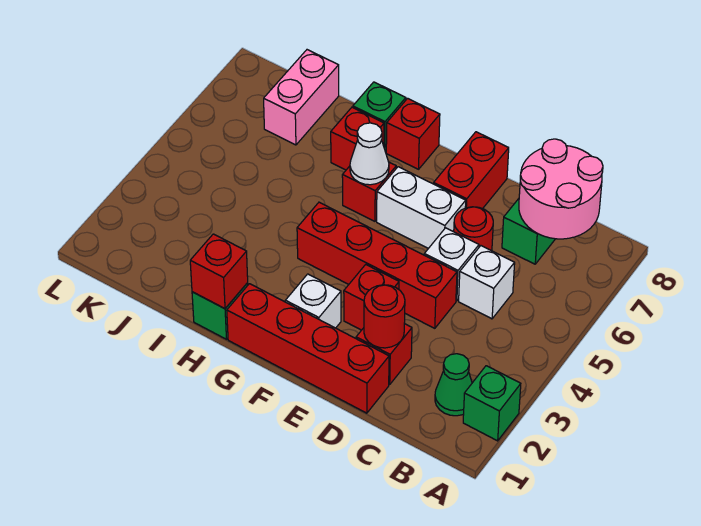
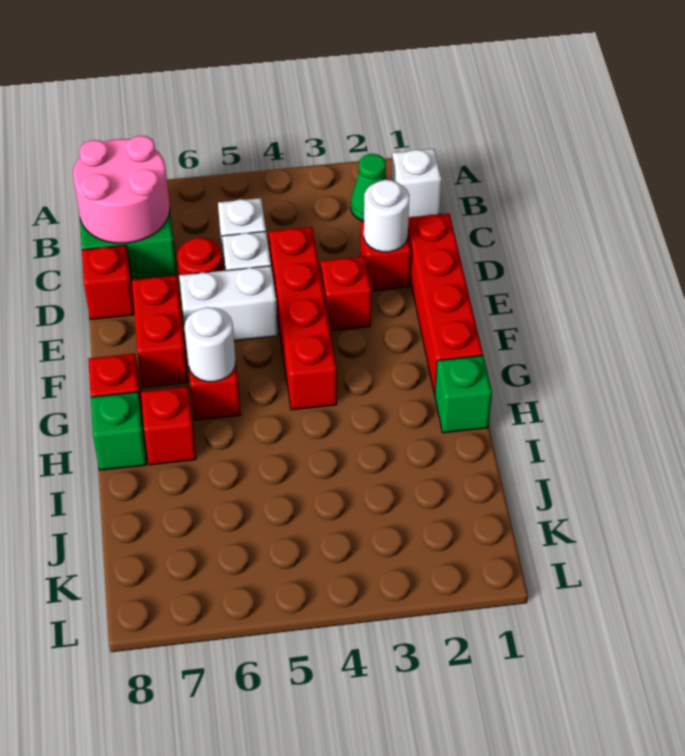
green brick A2 level 1 -> none
red round brick D2 level 2 -> white round brick D2 level 2
white brick E6:F6 level 1 -> white brick E5:E6 level 1
red brick E7:E8 level 1 -> red brick E7:F7 level 1
white brick F2 level 1 -> white brick B1 level 1
white cone G6 level 2 -> white round brick G6 level 2
red brick H1 level 2 -> red brick D8 level 1
pink brick J7:J8 level 1 -> none

